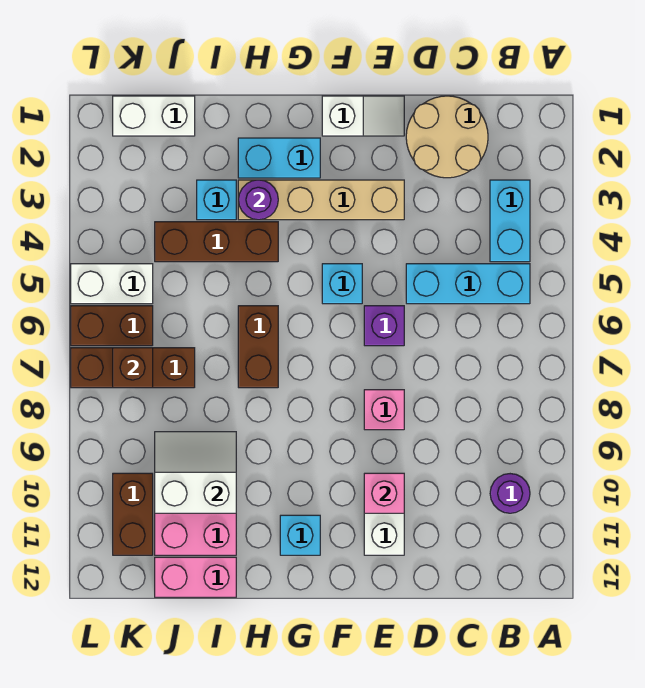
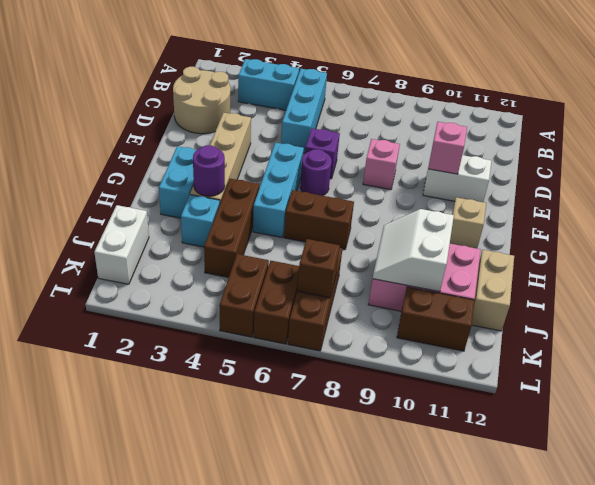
purple round brick B10 level 1 -> purple round brick F6 level 1
white slope E1:F1 level 1 top F -> none
cyan brick F5 level 1 -> cyan brick F5:H5 level 1
cyan brick G11 level 1 -> tan brick G11 level 1
pink brick I12:J12 level 1 -> tan brick I12:J12 level 1
white brick K5:L5 level 1 -> brown brick K5:L5 level 1

